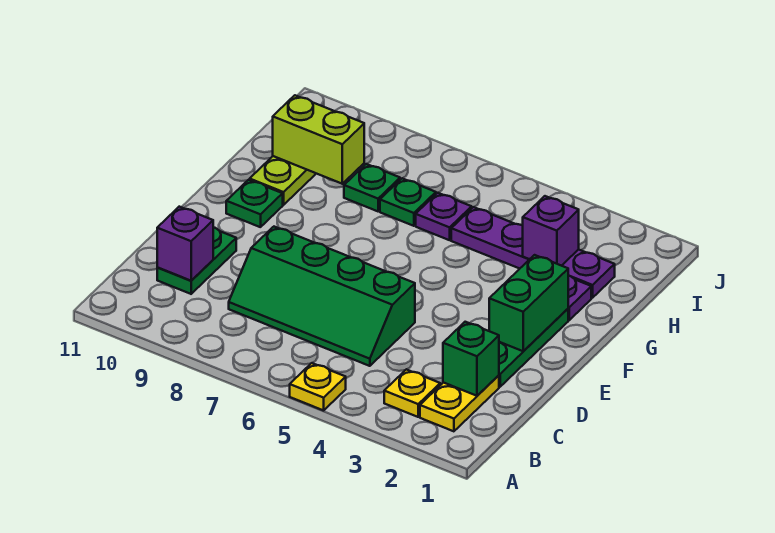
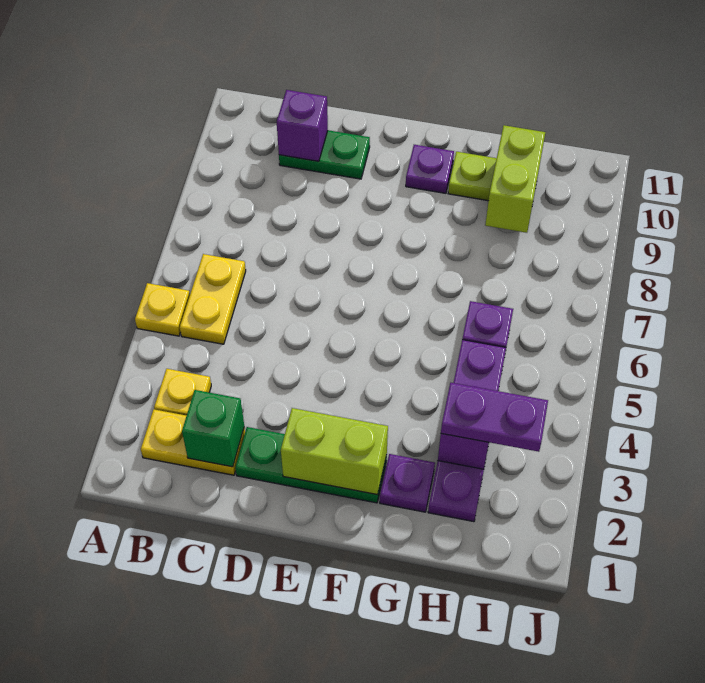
none -> yellow plate B5:B6 level 1
green slope C5:D8 level 1 top D -> none
green brick E2:F2 level 2 -> lime brick E2:F2 level 2
green plate F10 level 1 -> purple plate F10 level 1
none -> purple plate H3:I3 level 3
green plate H7 level 1 -> none
green plate H8 level 1 -> none

